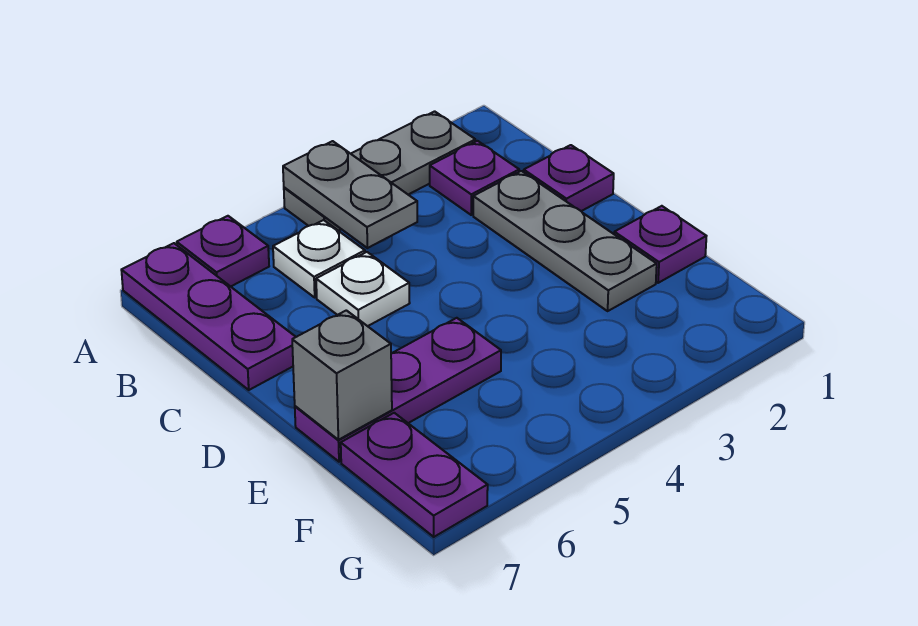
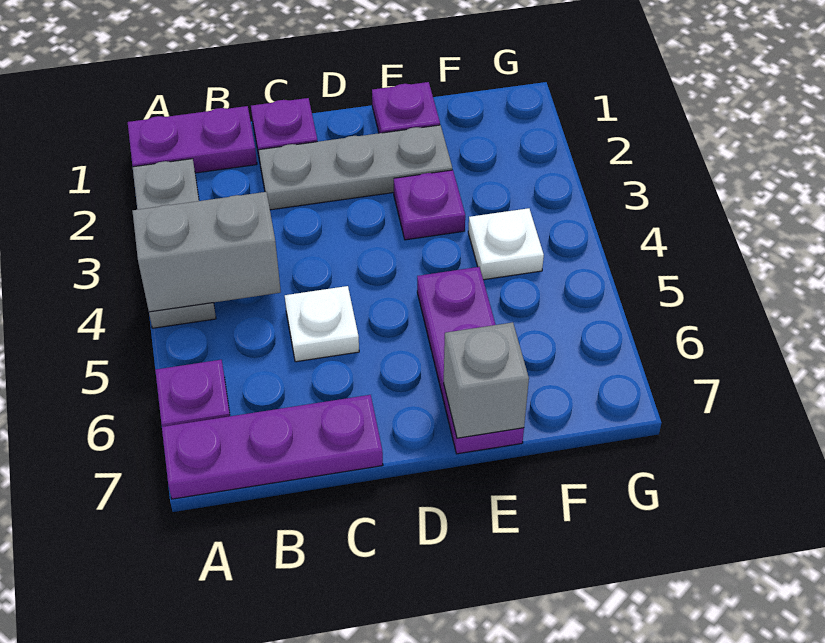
grey plate A4:B4 level 2 -> grey brick A4:B4 level 2
purple plate B2 level 1 -> purple plate E3 level 1
white plate B5 level 1 -> white plate F4 level 1
purple plate F7:G7 level 1 -> purple plate A1:B1 level 1

